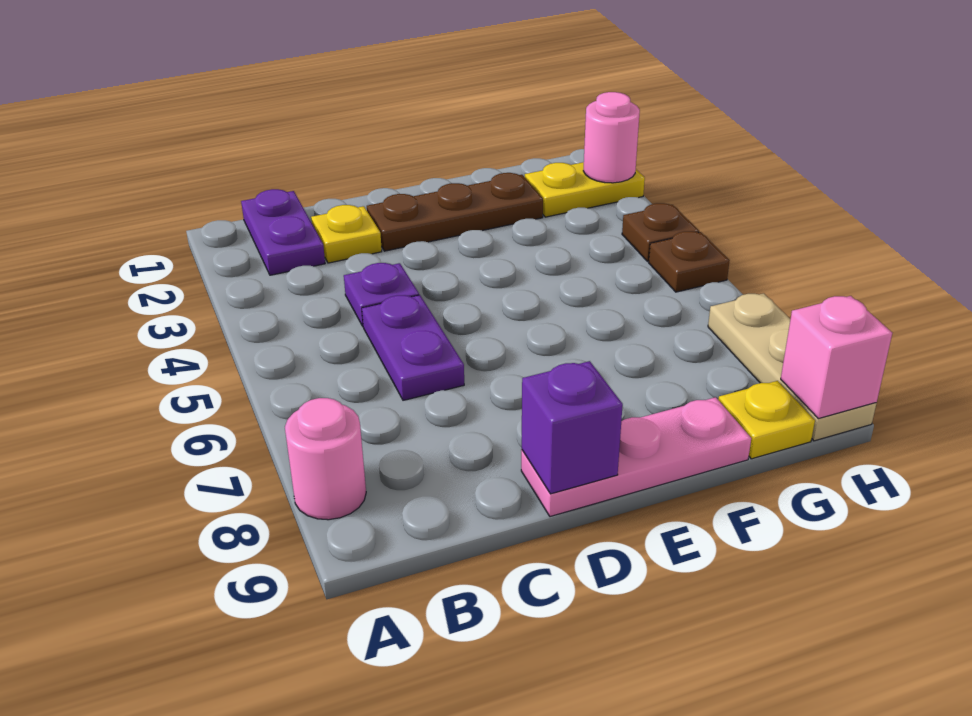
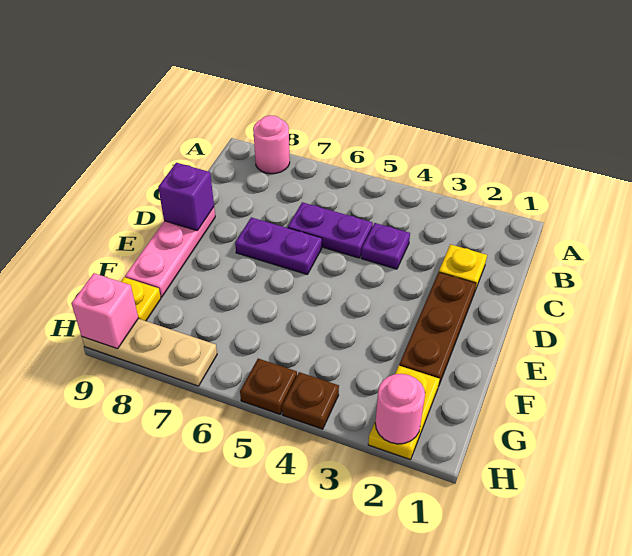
purple plate B1:B2 level 1 -> purple plate D6:D7 level 1

